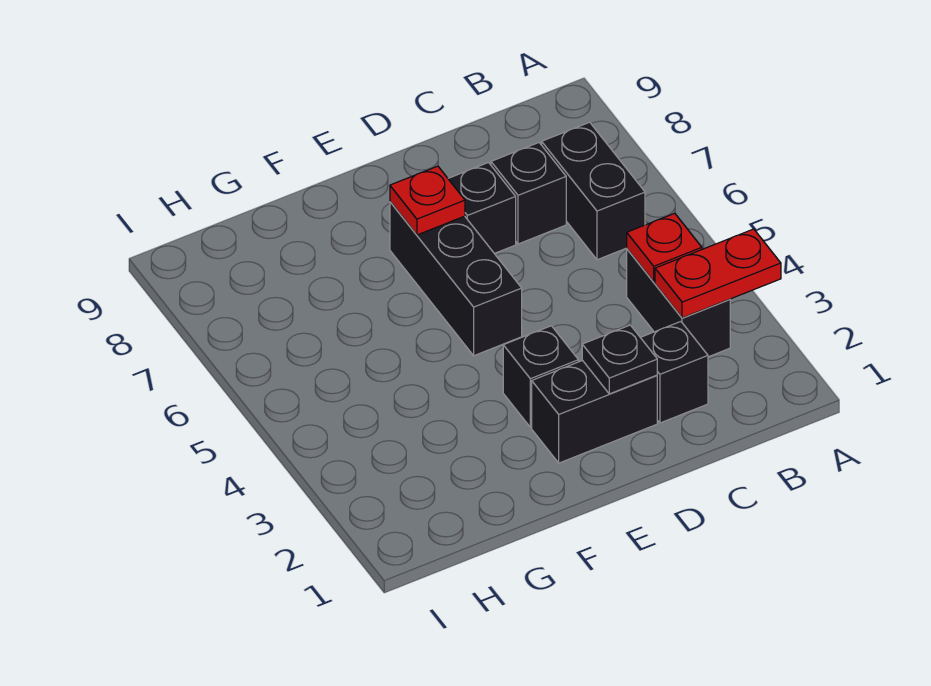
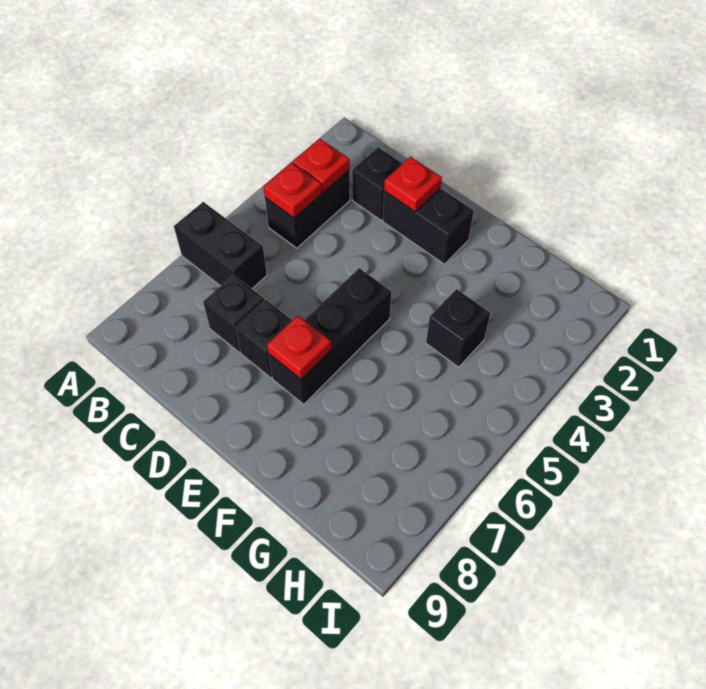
red plate A3:B3 level 2 -> red plate B3 level 2
black brick B6:B7 level 1 -> black brick A6:B6 level 1
black plate D2 level 2 -> red plate D2 level 2
black brick E3 level 1 -> black brick G4 level 1

